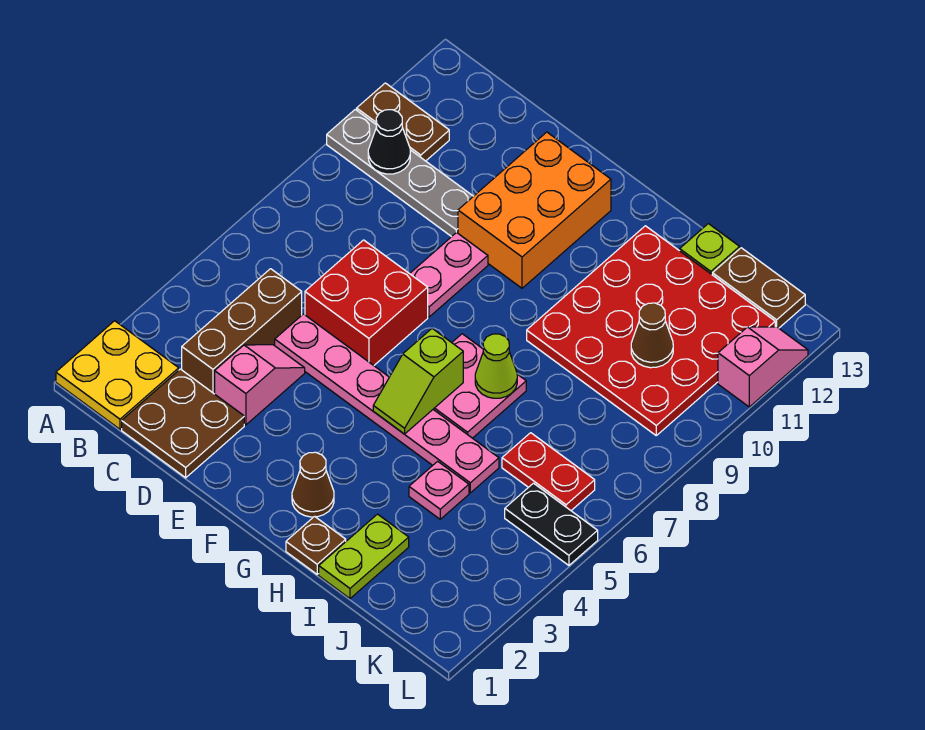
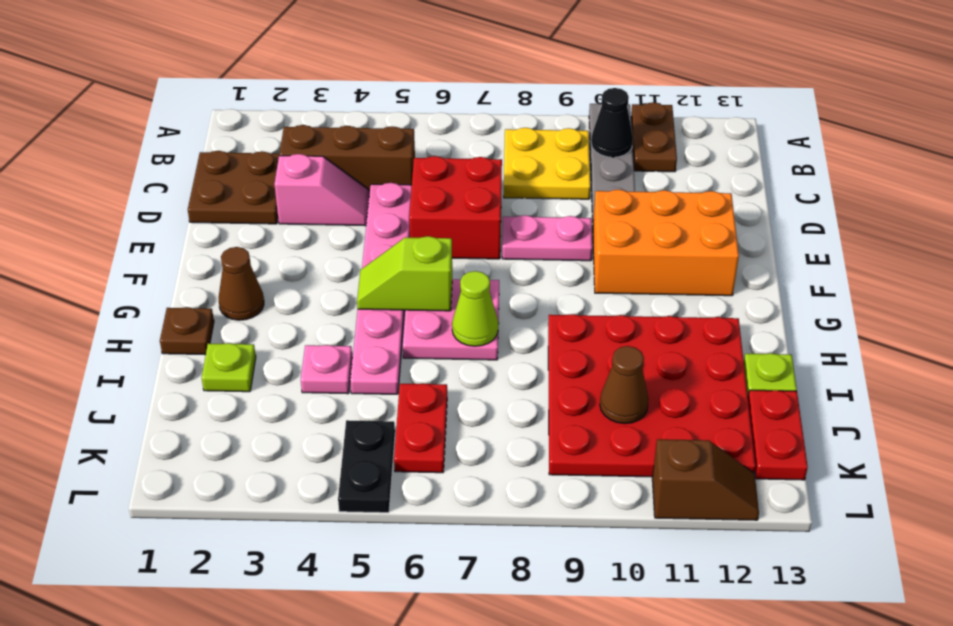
yellow plate A1:B2 level 1 -> yellow plate B8:C9 level 1
lime plate I1:I2 level 1 -> lime plate I2 level 1
brown plate J13:K13 level 1 -> red plate J13:K13 level 1
pink slope L11:L12 level 1 top 11 -> brown slope L11:L12 level 1 top 11

